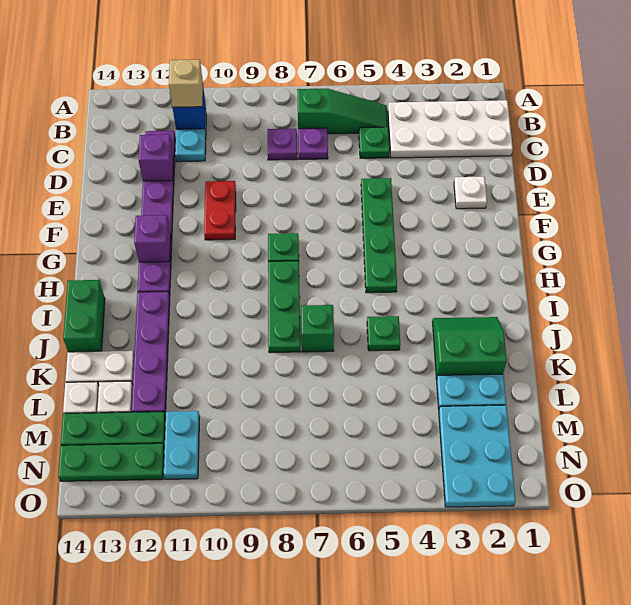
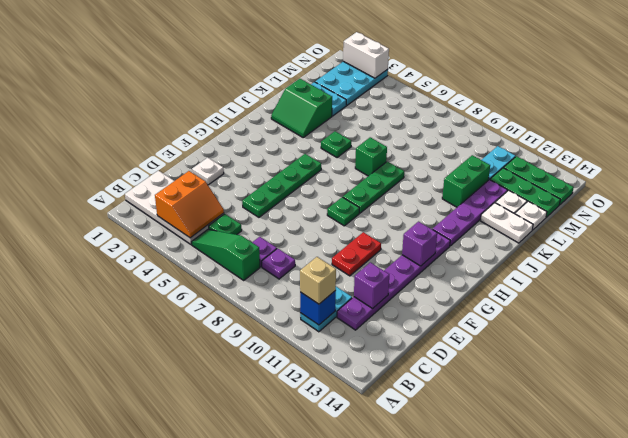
none -> orange slope B3:C4 level 2 top 3
green brick I14:J14 level 1 -> green brick K11:L11 level 1
none -> white brick O2:O3 level 2

